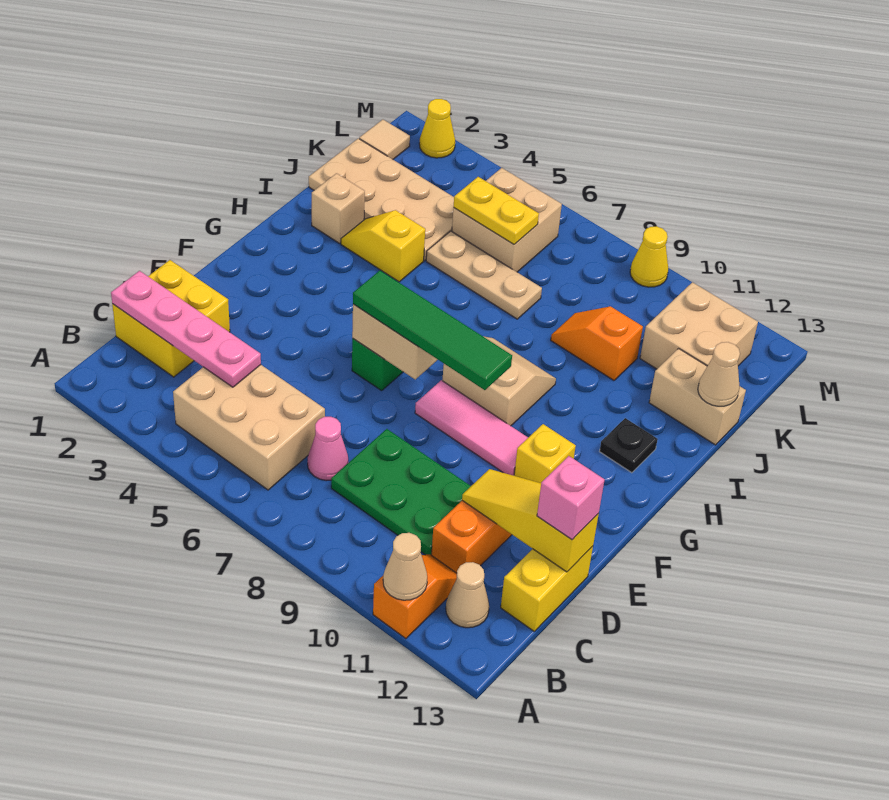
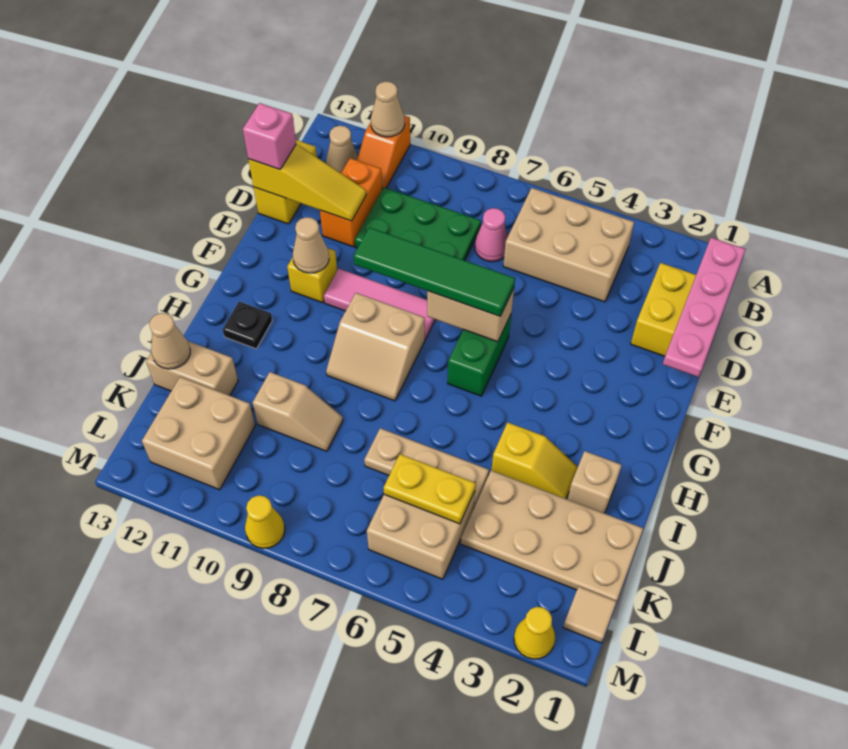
pink plate C1:C4 level 2 -> pink plate B1:E1 level 2
none -> tan cone F11 level 2
orange slope J9:J10 level 1 top 10 -> tan slope J9:J10 level 1 top 10

